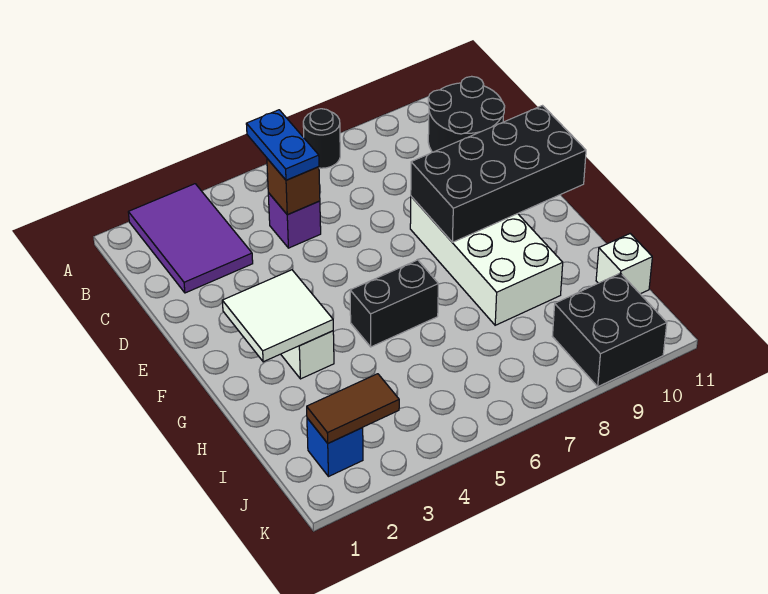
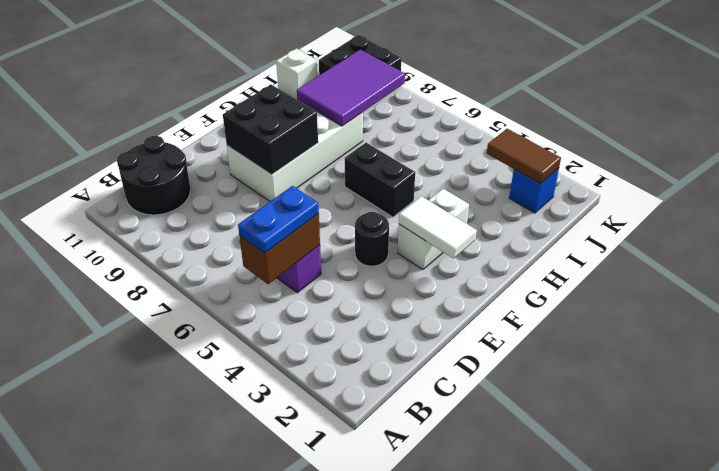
purple tile A2:C3 level 1 -> purple tile H8:J9 level 2
black round brick A7 level 1 -> black round brick E4 level 1
brown brick C5 level 2 -> brown brick B5:C5 level 2
black brick E8:F11 level 2 -> black brick E8:F9 level 2
white tile F2:G3 level 2 -> white tile F2:F3 level 2

